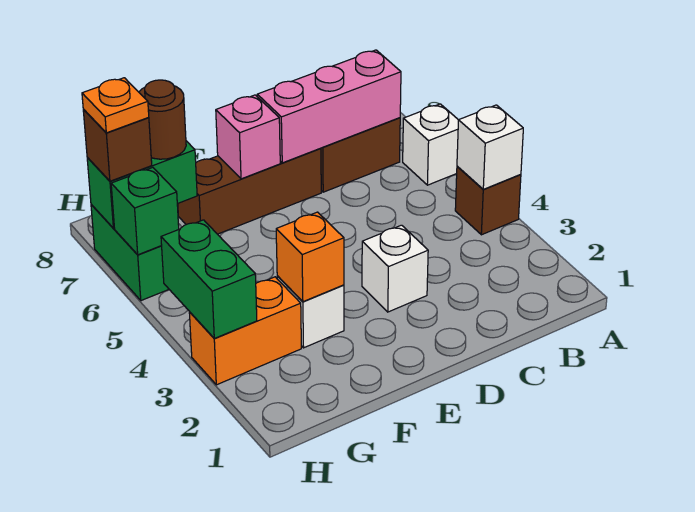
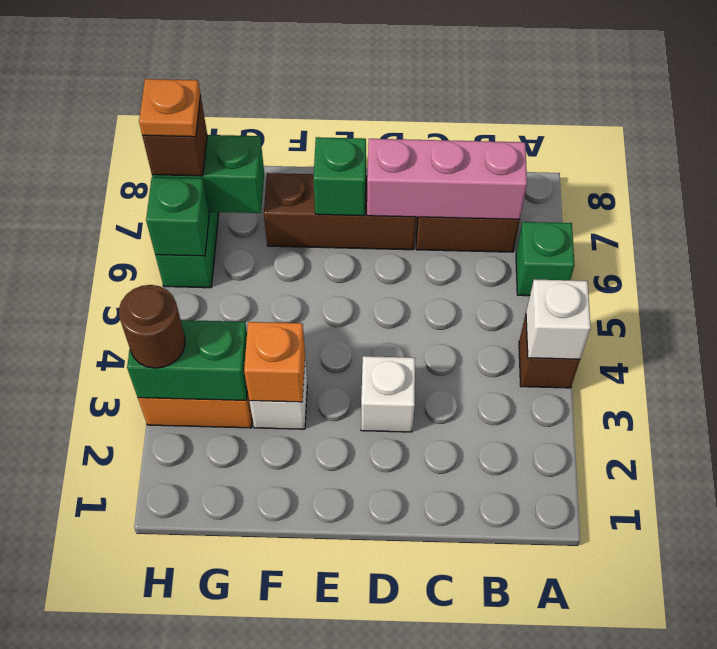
white brick A6 level 1 -> green brick A6 level 1
pink brick E7 level 2 -> green brick E7 level 2
brown round brick G7 level 3 -> brown round brick H3 level 3
green brick H3:H4 level 2 -> green brick G3:H3 level 2

